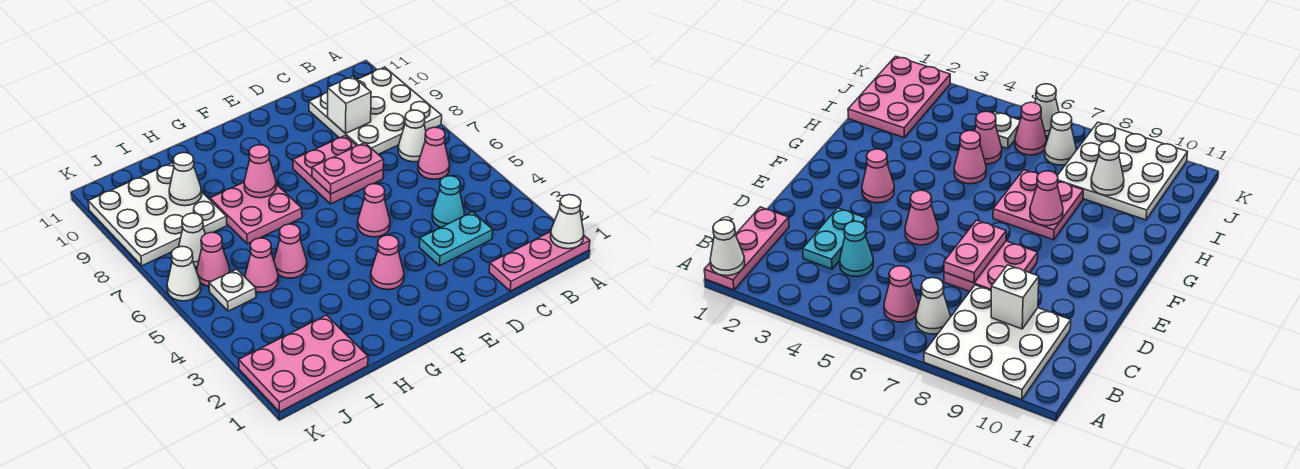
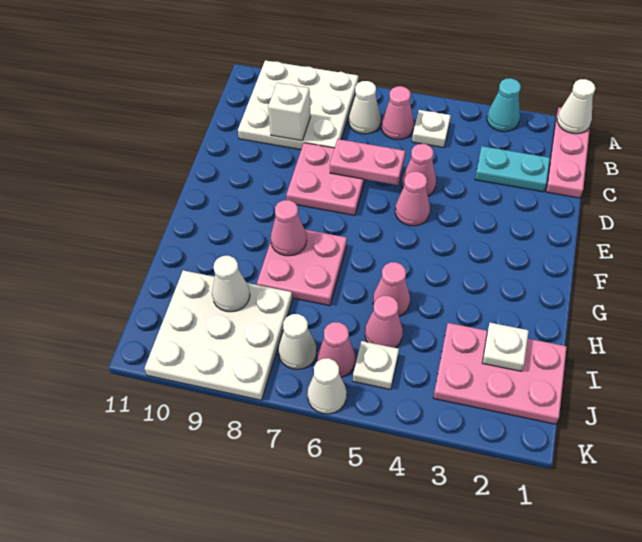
none -> white plate B5 level 1
cyan plate C3:D3 level 1 -> cyan plate C2:C3 level 1
cyan cone C4 level 1 -> cyan cone A3 level 1
pink plate D7:E7 level 2 -> pink plate D6:D7 level 2
pink cone F3 level 1 -> pink cone D5 level 1
pink plate I1:K2 level 1 -> pink plate I1:J3 level 1
none -> white plate I2 level 2

